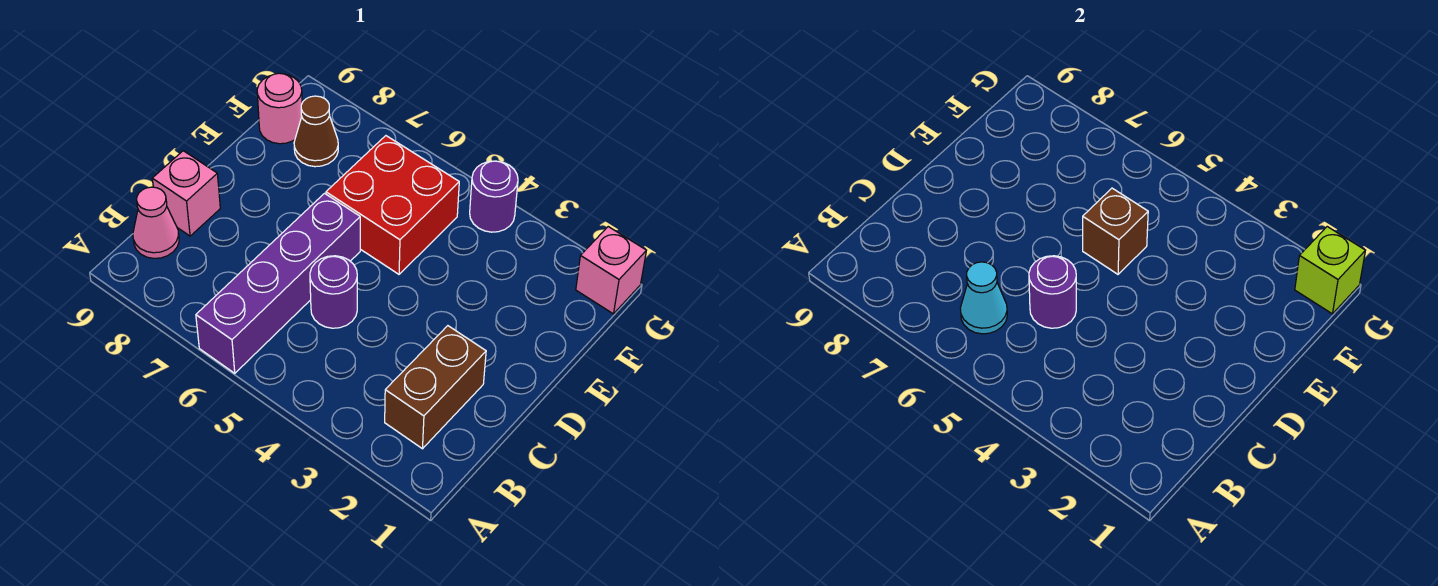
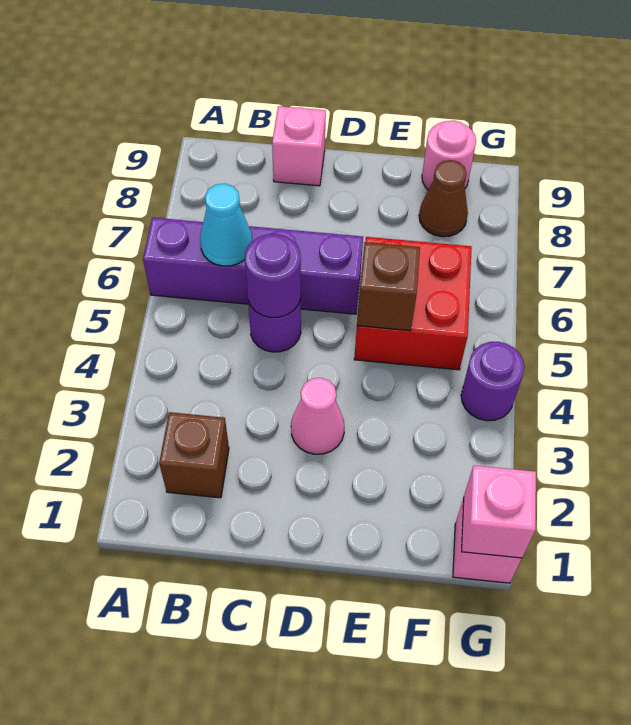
brown brick B2:C2 level 1 -> brown brick B2 level 1
pink cone B9 level 1 -> pink cone D3 level 1
lime brick G1 level 2 -> pink brick G1 level 2

